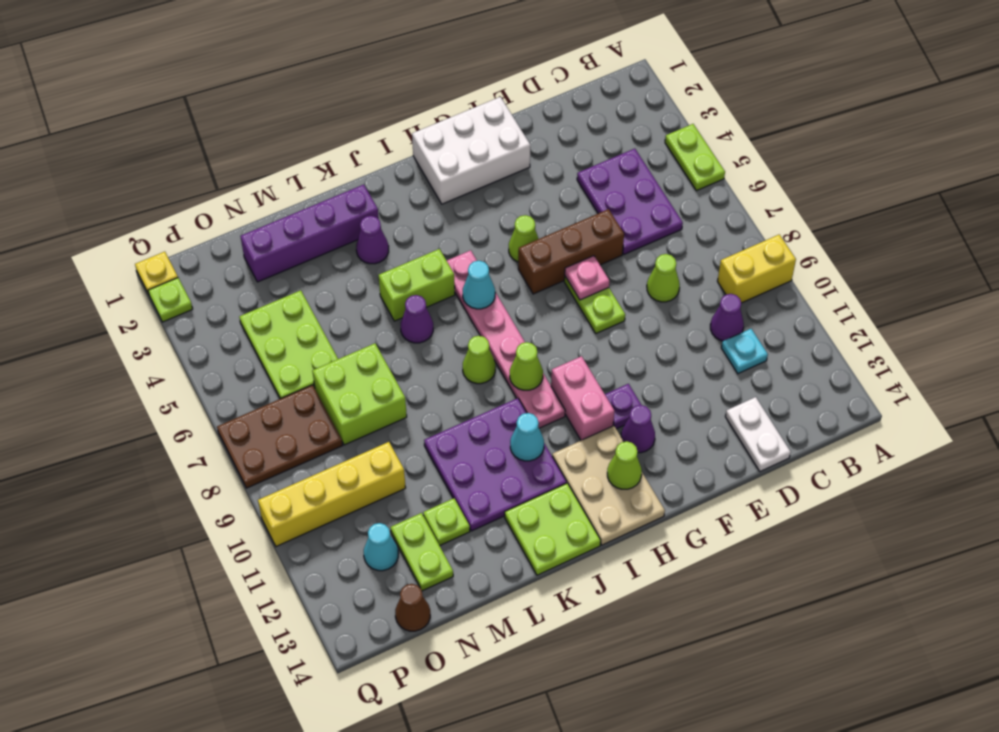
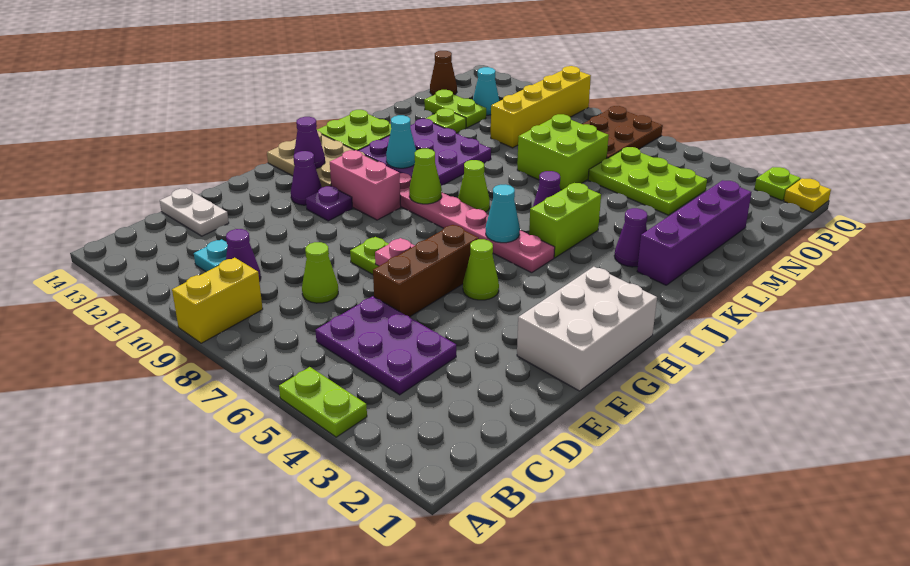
lime cone H13 level 2 -> purple cone H13 level 2

